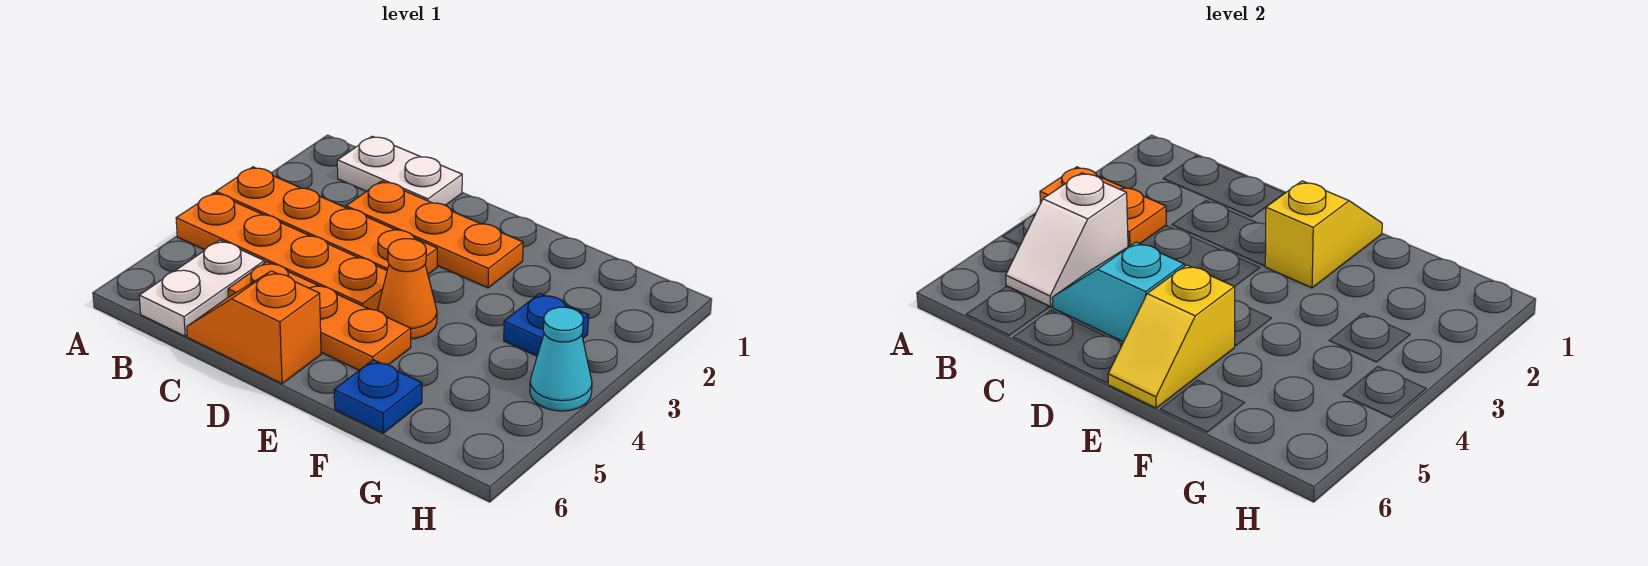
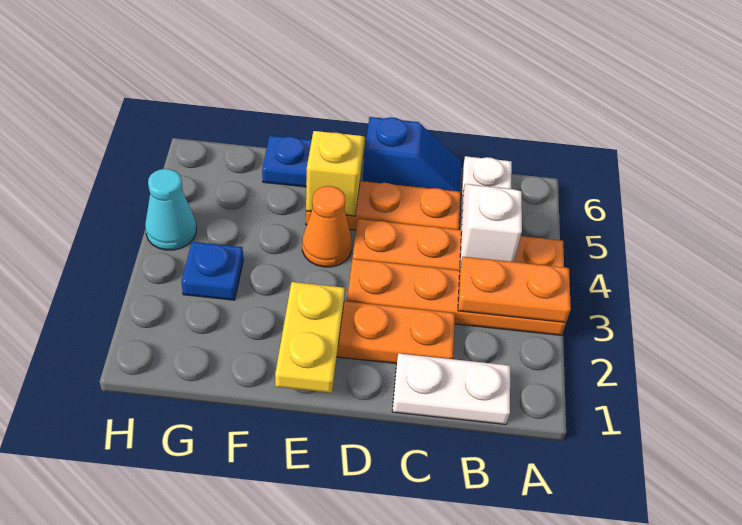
cyan slope C5:D5 level 2 top D -> none
orange slope C6:D6 level 1 top D -> blue slope C6:D6 level 1 top D
yellow slope E1:E2 level 2 top 2 -> yellow plate E1:E2 level 2

